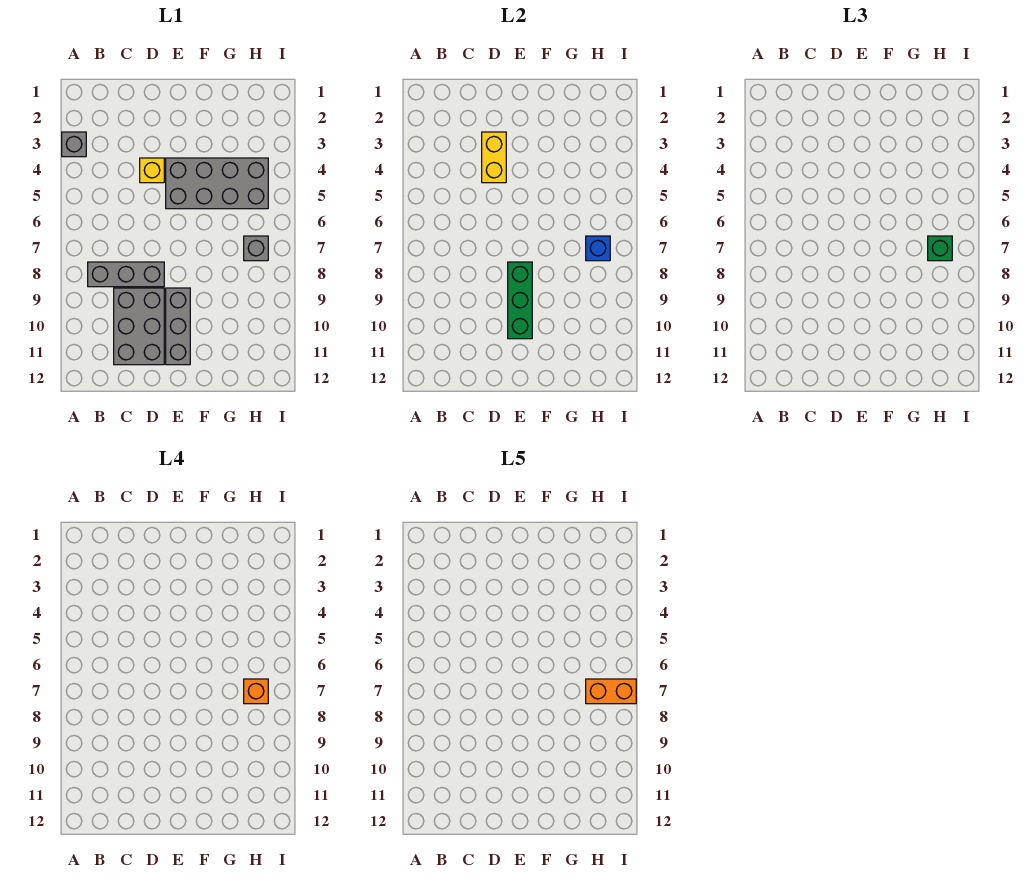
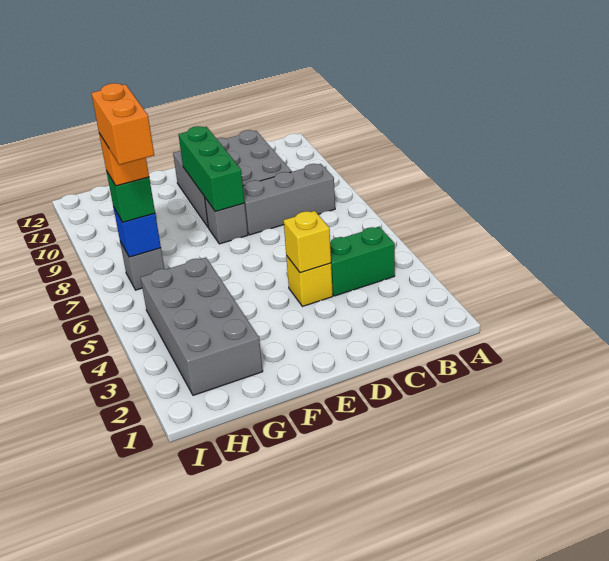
grey brick A3 level 1 -> grey brick E8 level 1
none -> green brick B4:C4 level 1
yellow brick D3:D4 level 2 -> yellow brick D4 level 2
grey brick E4:H5 level 1 -> grey brick G2:H5 level 1
orange brick H7:I7 level 5 -> orange brick H6:H7 level 5

